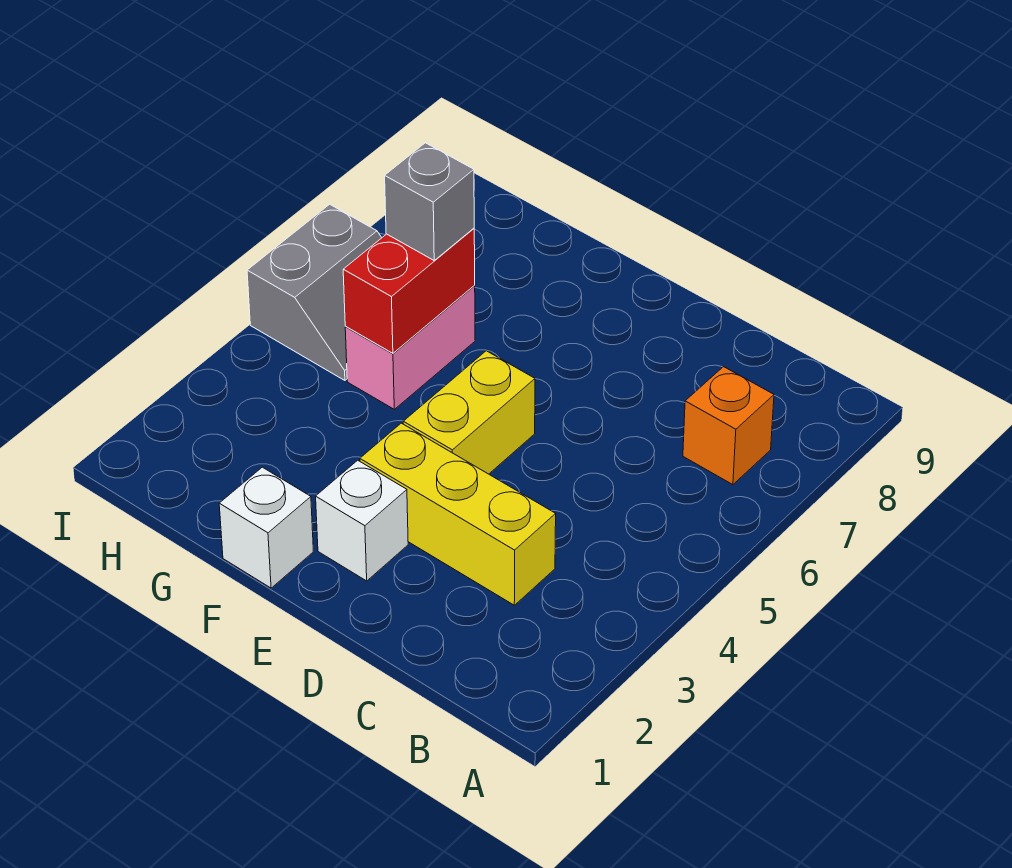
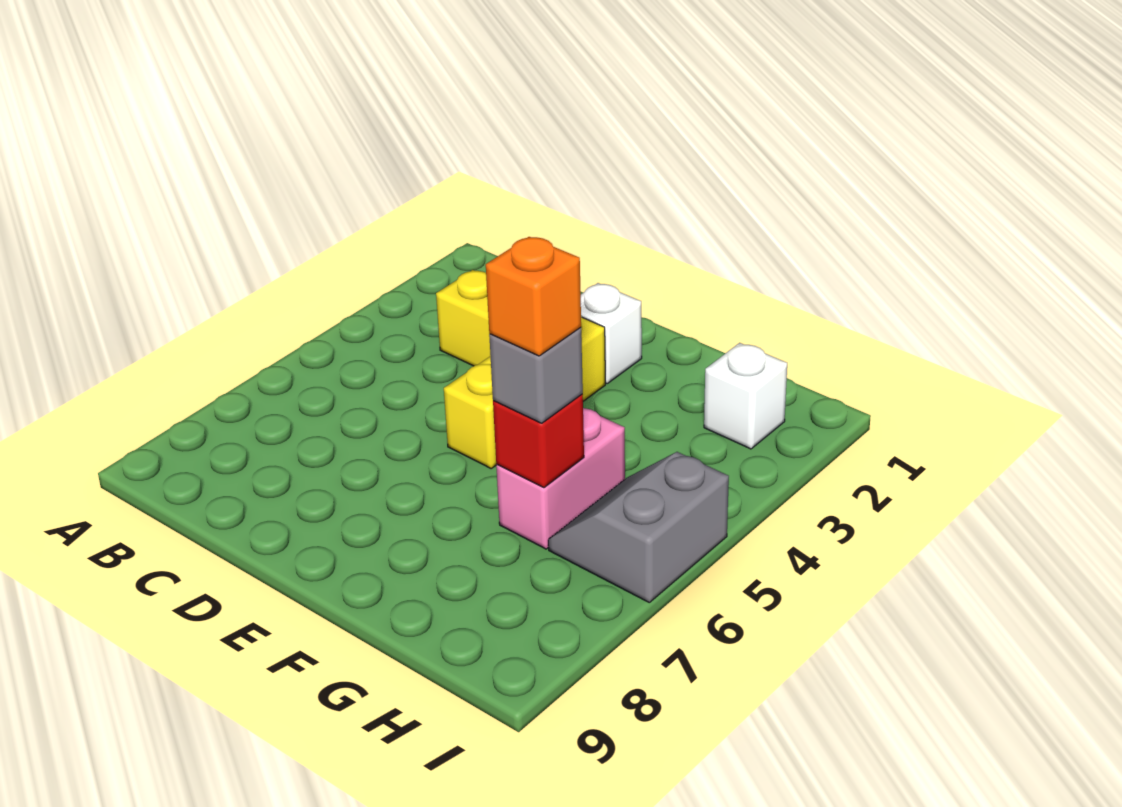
orange brick B7 level 1 -> orange brick G6 level 4
white brick F1 level 1 -> white brick H2 level 1
red brick G5:G6 level 2 -> red brick G6 level 2

